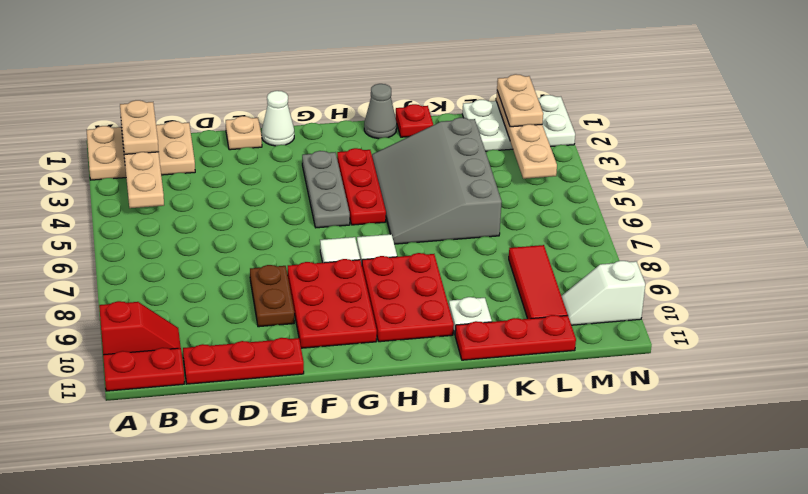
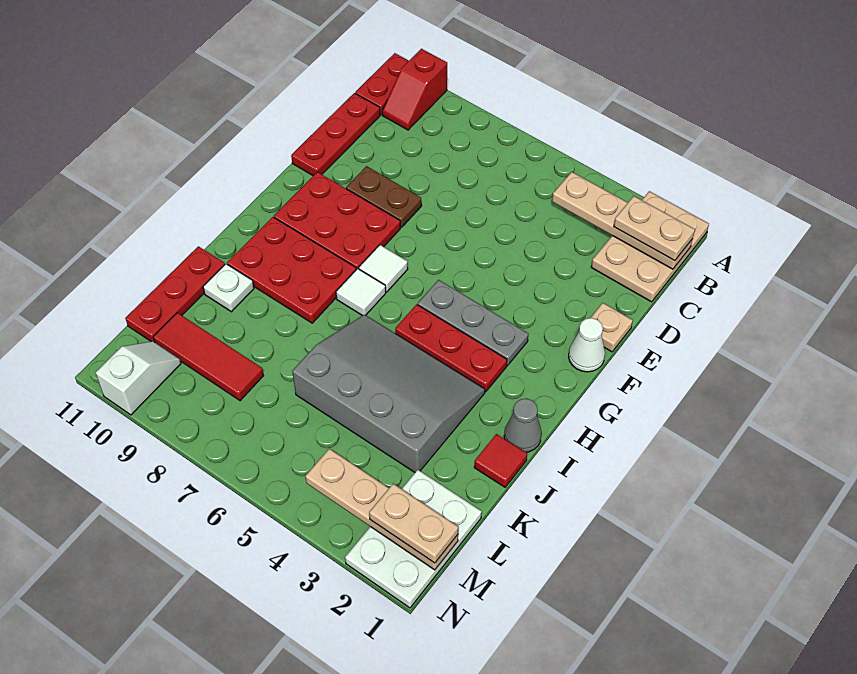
red plate J1 level 1 -> red tile J1 level 1

